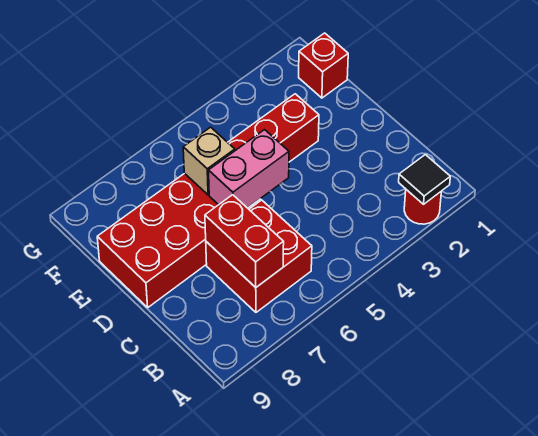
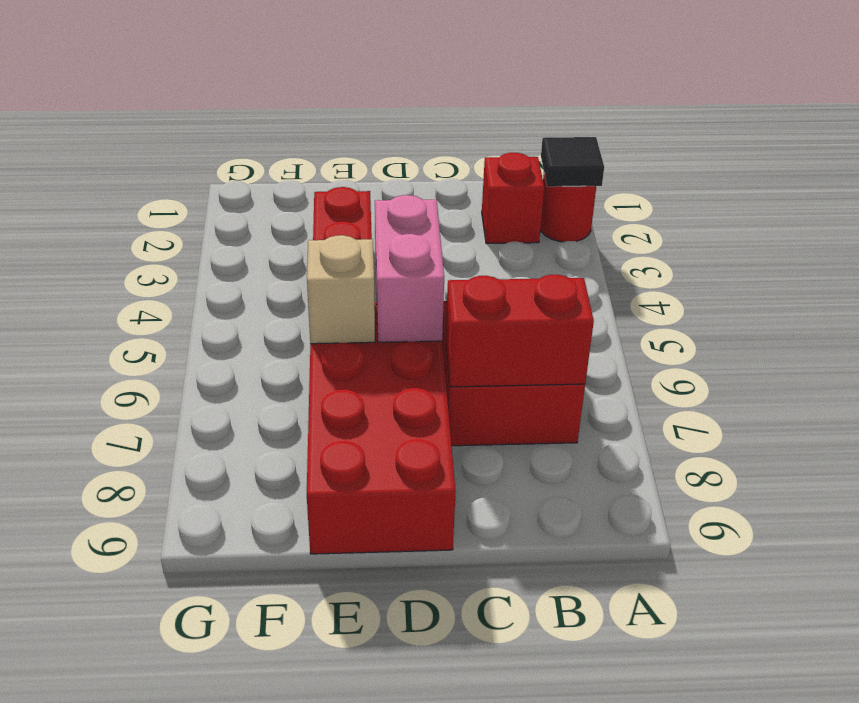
red brick F1 level 1 -> red brick B2 level 1

